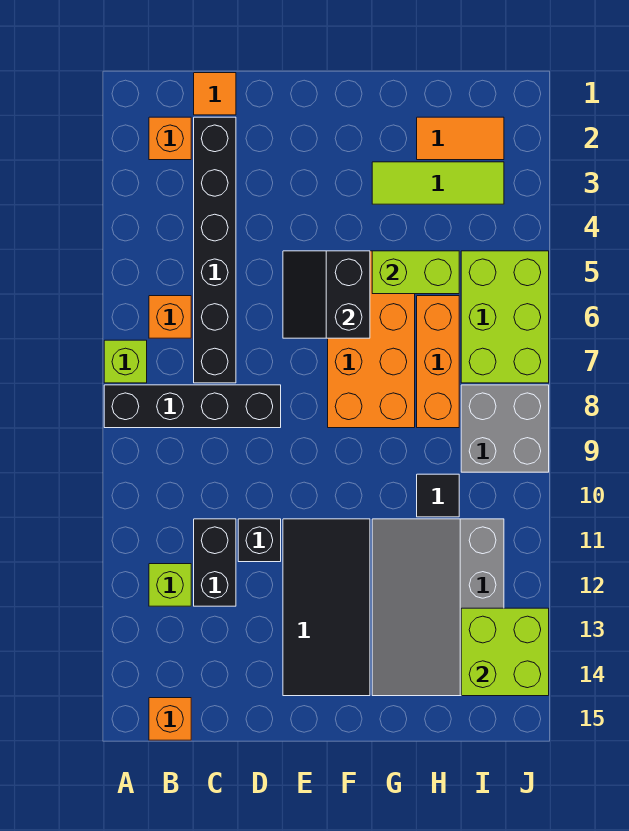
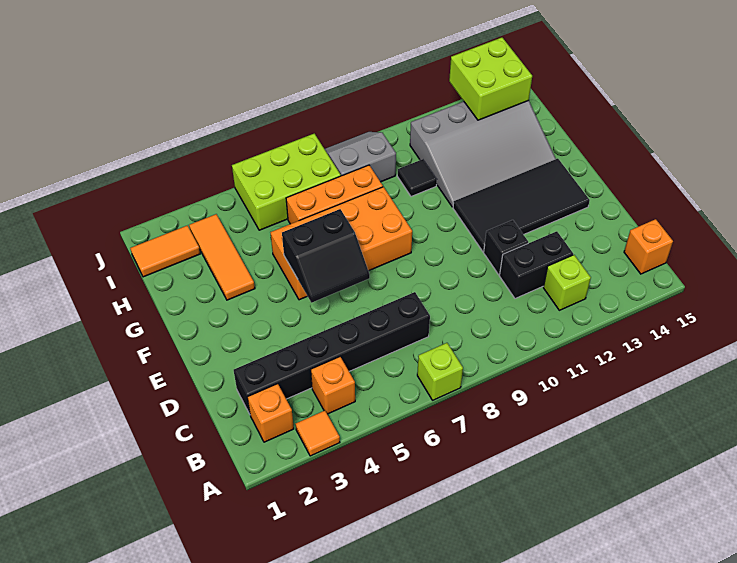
black brick A8:D8 level 1 -> none
orange brick B6 level 1 -> orange brick B4 level 1
orange tile C1 level 1 -> orange tile A3 level 1
lime tile G3:I3 level 1 -> orange tile G3:I3 level 1
lime brick G5:H5 level 2 -> none
orange tile H2:I2 level 1 -> orange tile I1:I2 level 1
grey brick I8:J9 level 1 -> grey slope I8:J9 level 1 top I

